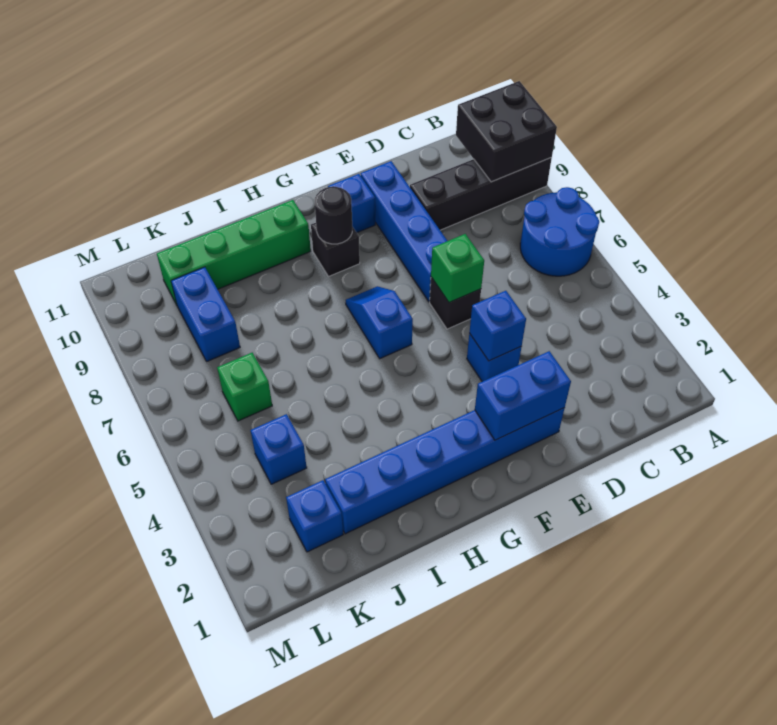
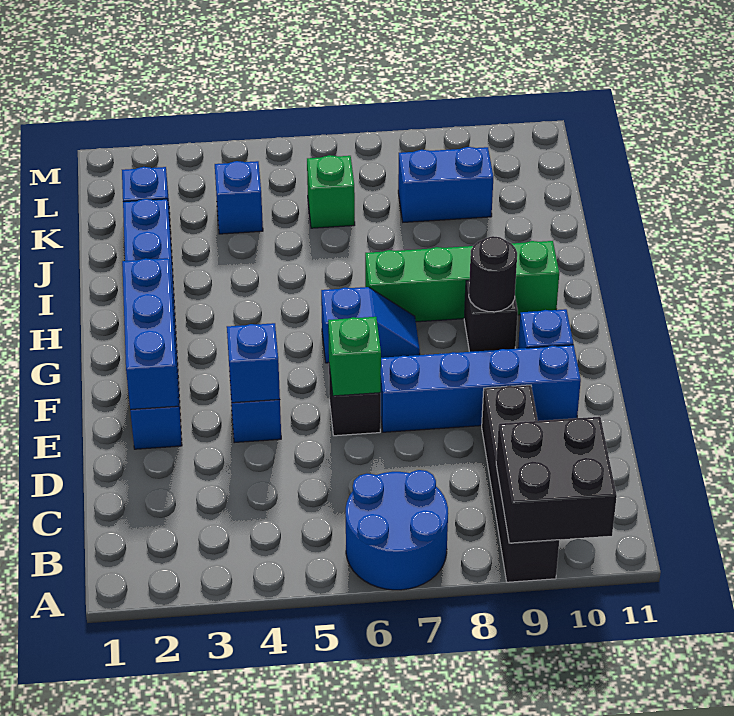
blue brick E2:F2 level 2 -> blue brick E2:G2 level 2
green brick H10:K10 level 1 -> green brick H7:H10 level 1

